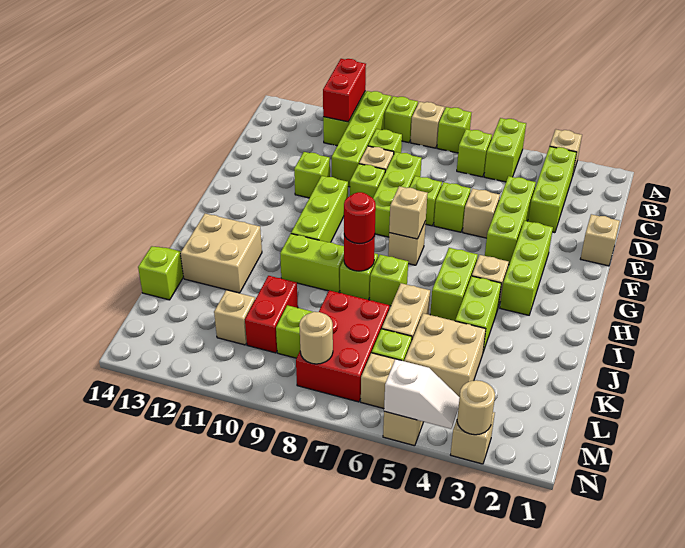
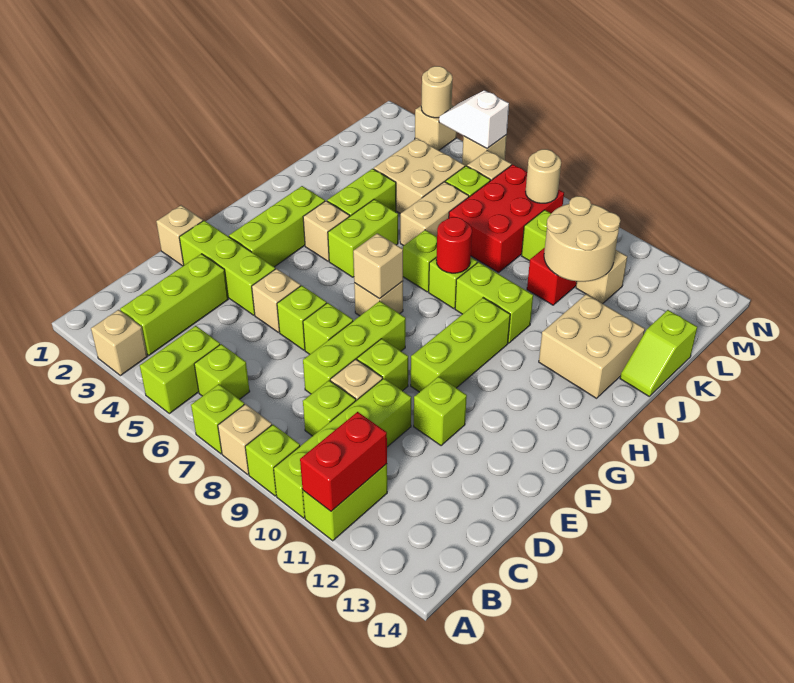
lime brick D4:F4 level 1 -> lime brick E2:E4 level 1
red round brick I8 level 3 -> none
none -> tan round brick K10:L11 level 2

